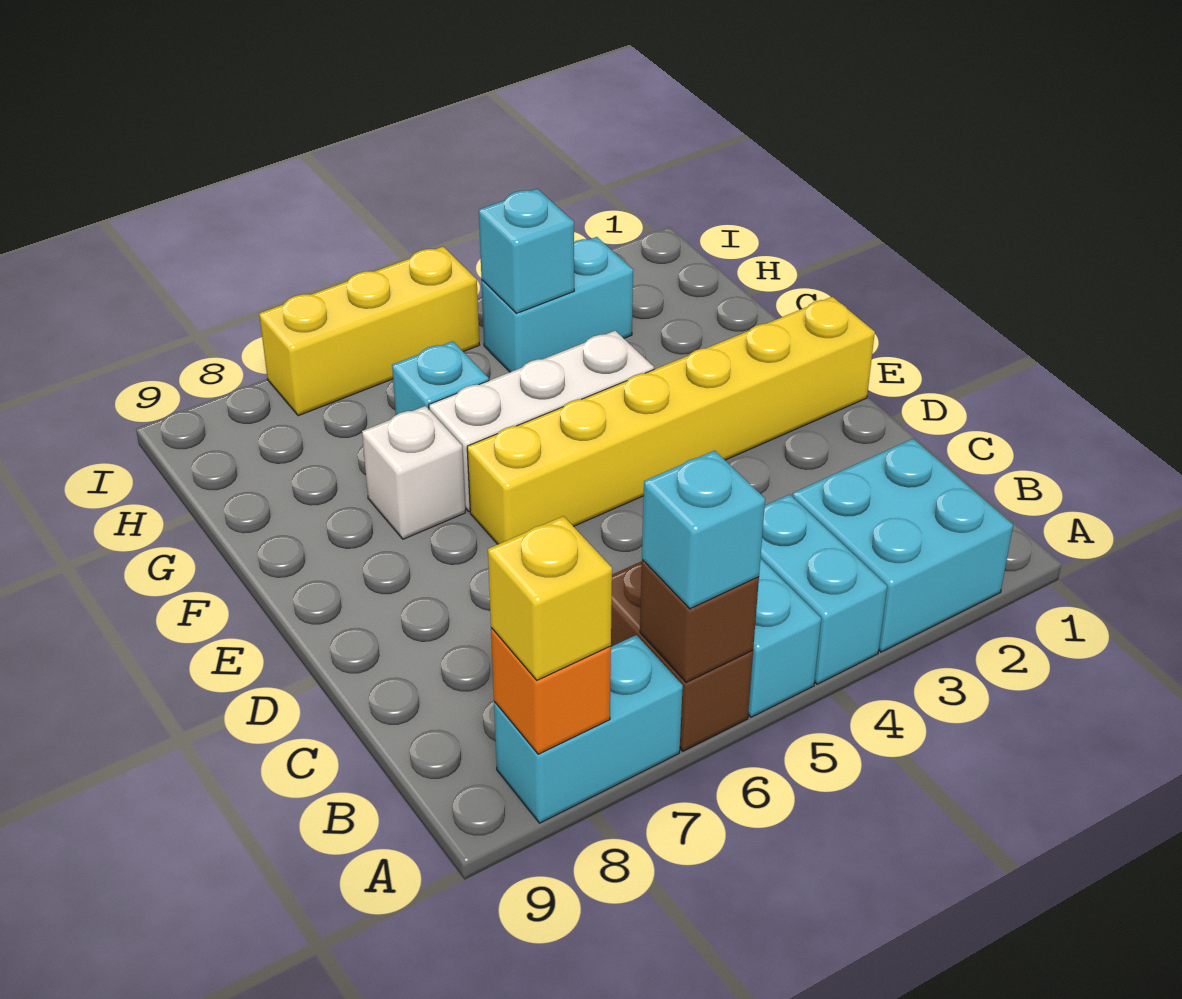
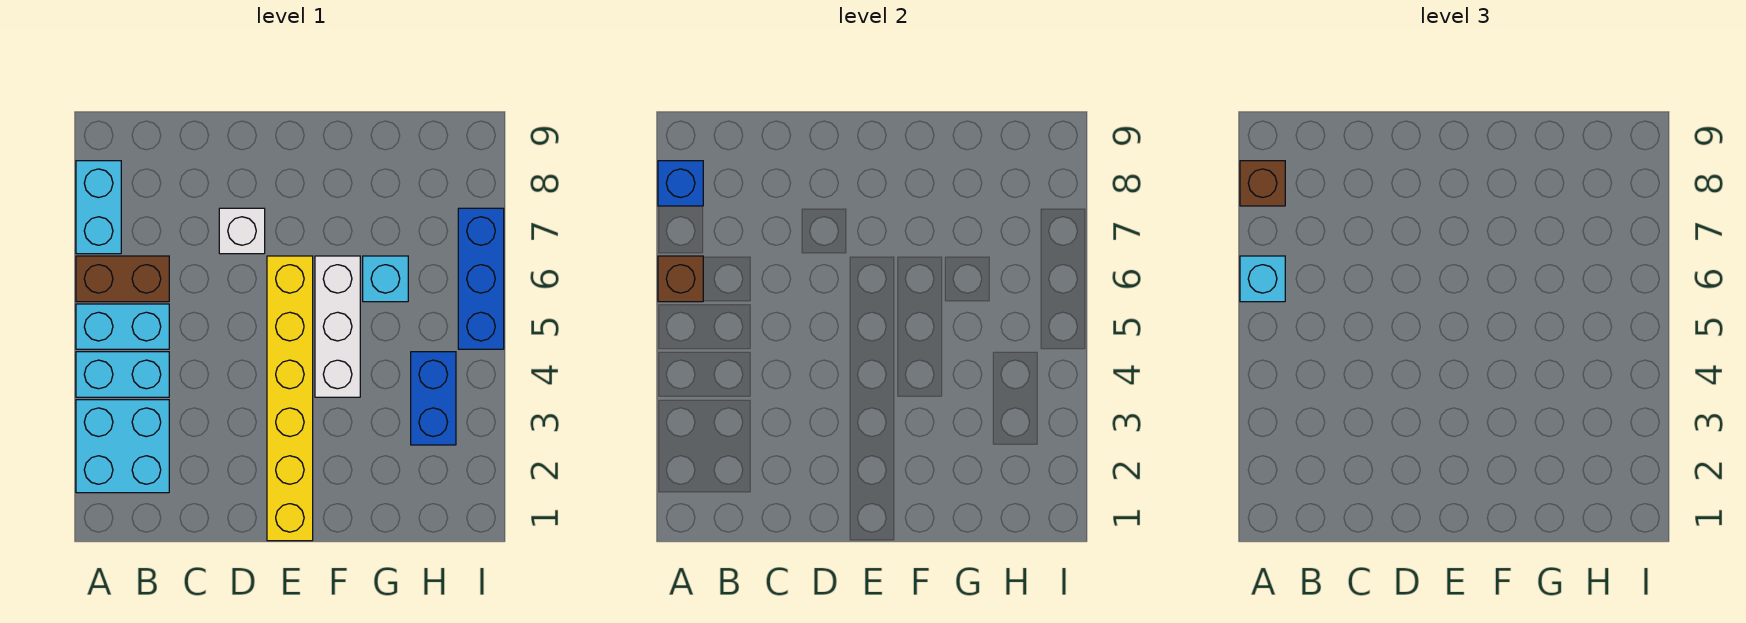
orange brick A8 level 2 -> blue brick A8 level 2
yellow brick A8 level 3 -> brown brick A8 level 3
white brick F7 level 1 -> white brick D7 level 1
cyan brick H3:H4 level 1 -> blue brick H3:H4 level 1
cyan brick H4 level 2 -> none
yellow brick I5:I7 level 1 -> blue brick I5:I7 level 1

